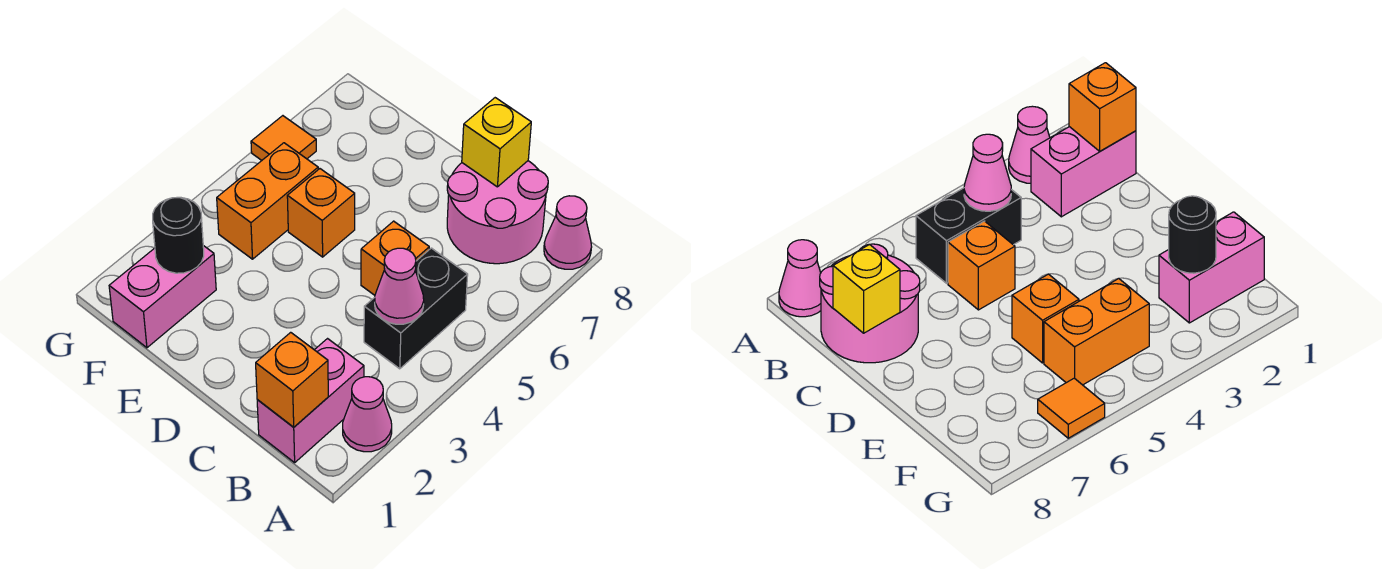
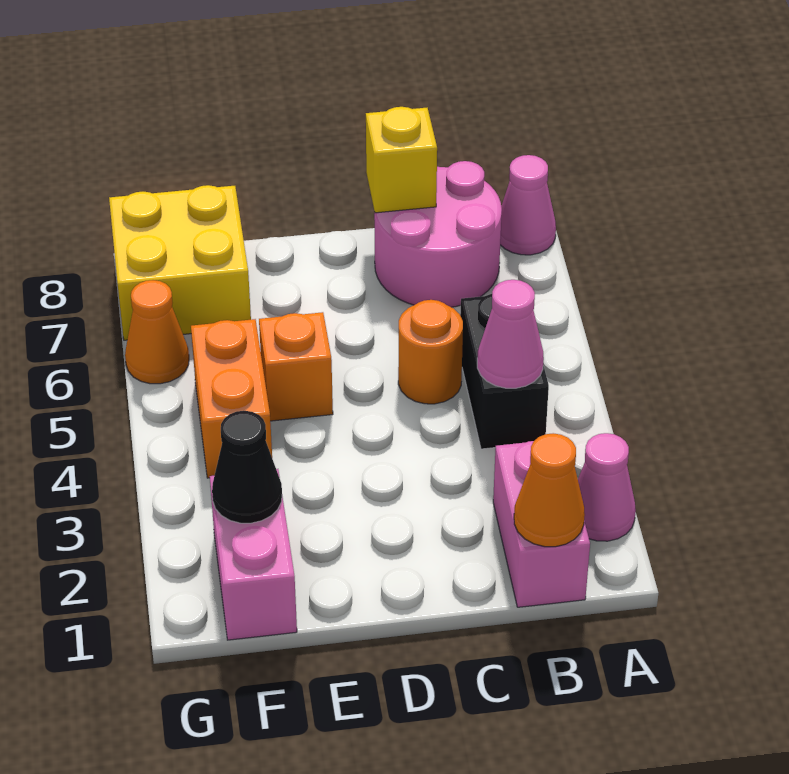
orange brick B1 level 2 -> orange cone B1 level 2
orange brick C5 level 1 -> orange round brick C5 level 1
black round brick F2 level 2 -> black cone F2 level 2
none -> yellow brick F7:G8 level 1
orange tile G6 level 1 -> orange cone G6 level 1

